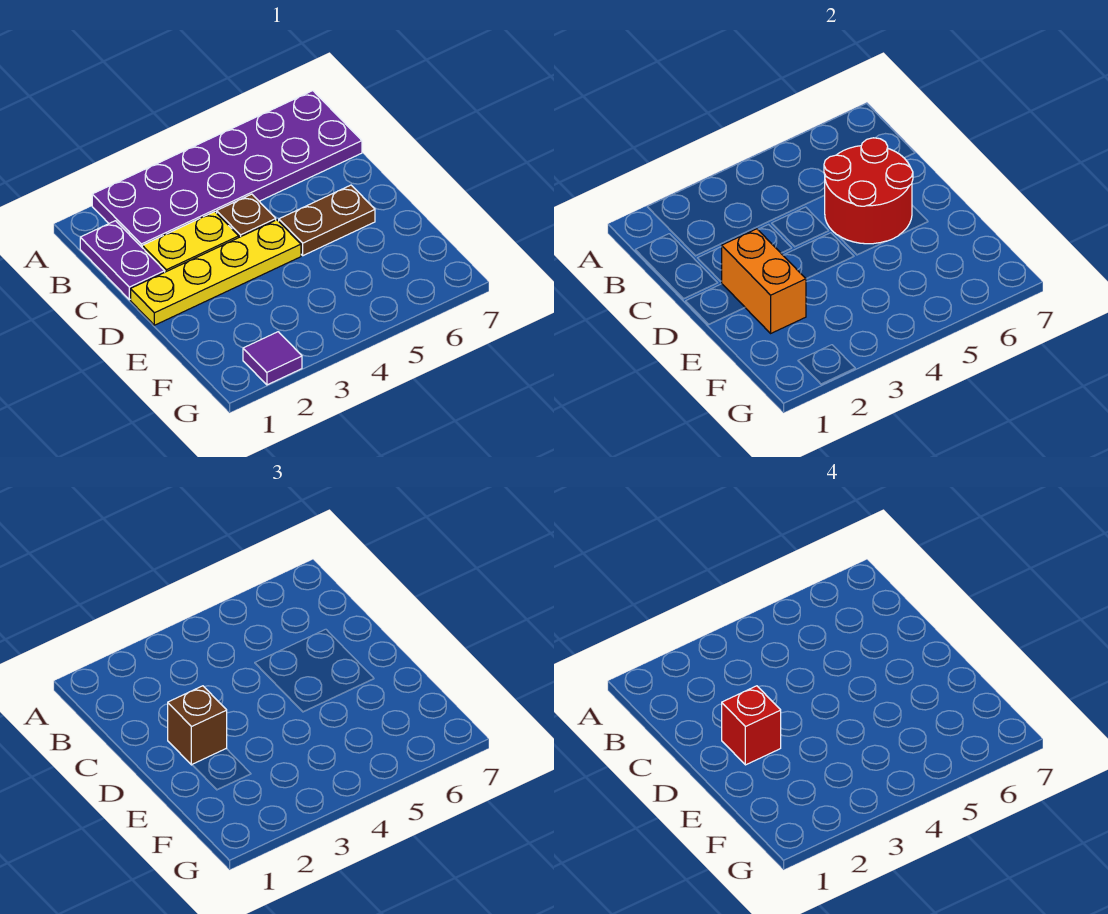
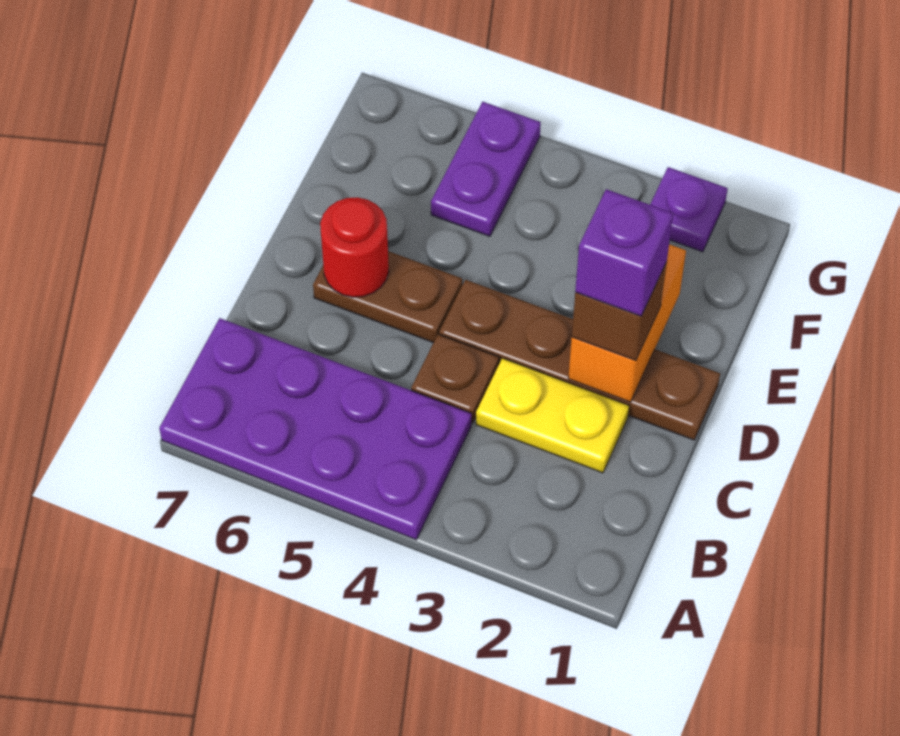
purple plate A2:B7 level 1 -> purple plate A4:B7 level 1
purple plate B1:C1 level 1 -> purple plate F5:G5 level 1
red round brick C5:D6 level 2 -> red round brick D6 level 2
yellow plate D1:D4 level 1 -> brown plate D1:D4 level 1
red brick D2 level 4 -> purple brick D2 level 4
purple tile G2 level 1 -> purple plate G2 level 1

